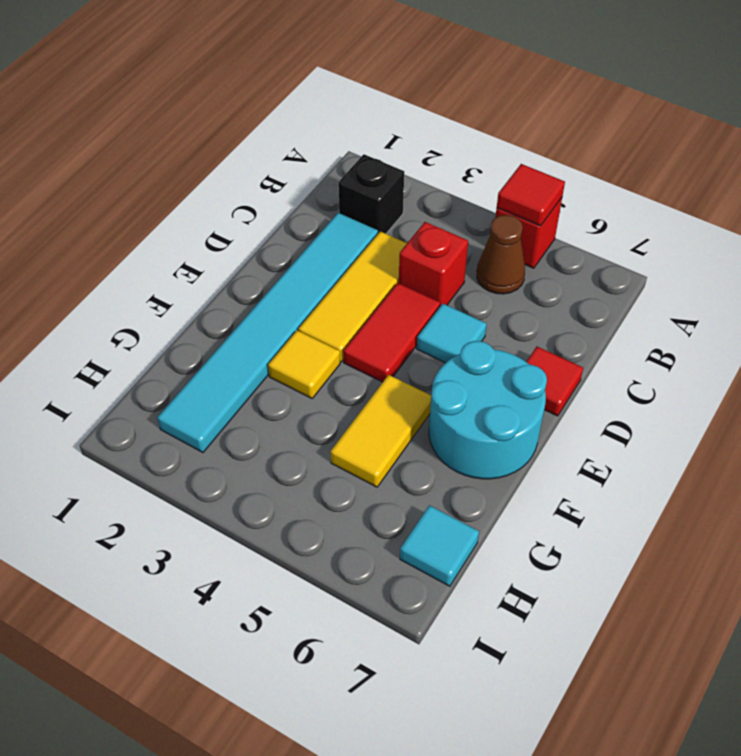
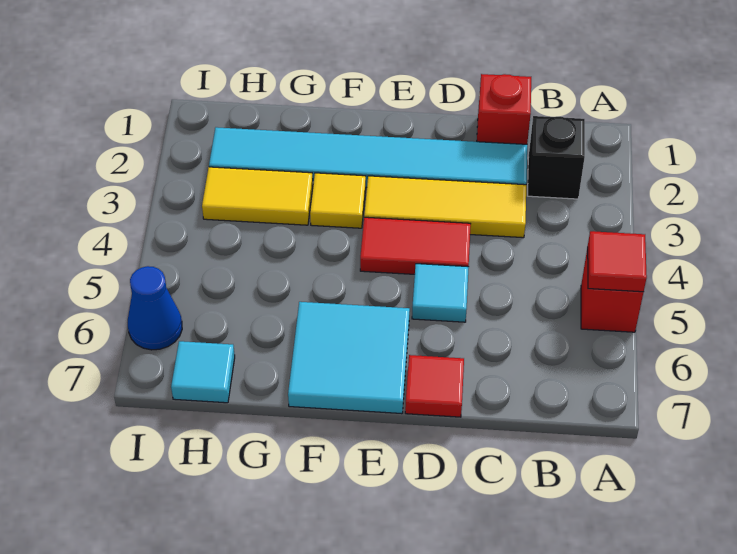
brown cone B5 level 1 -> none
red brick C4 level 1 -> red brick C1 level 1
cyan round brick E6:F7 level 1 -> cyan tile E6:F7 level 1
yellow tile F5:G5 level 1 -> yellow tile G3:H3 level 1
none -> blue cone I6 level 1

